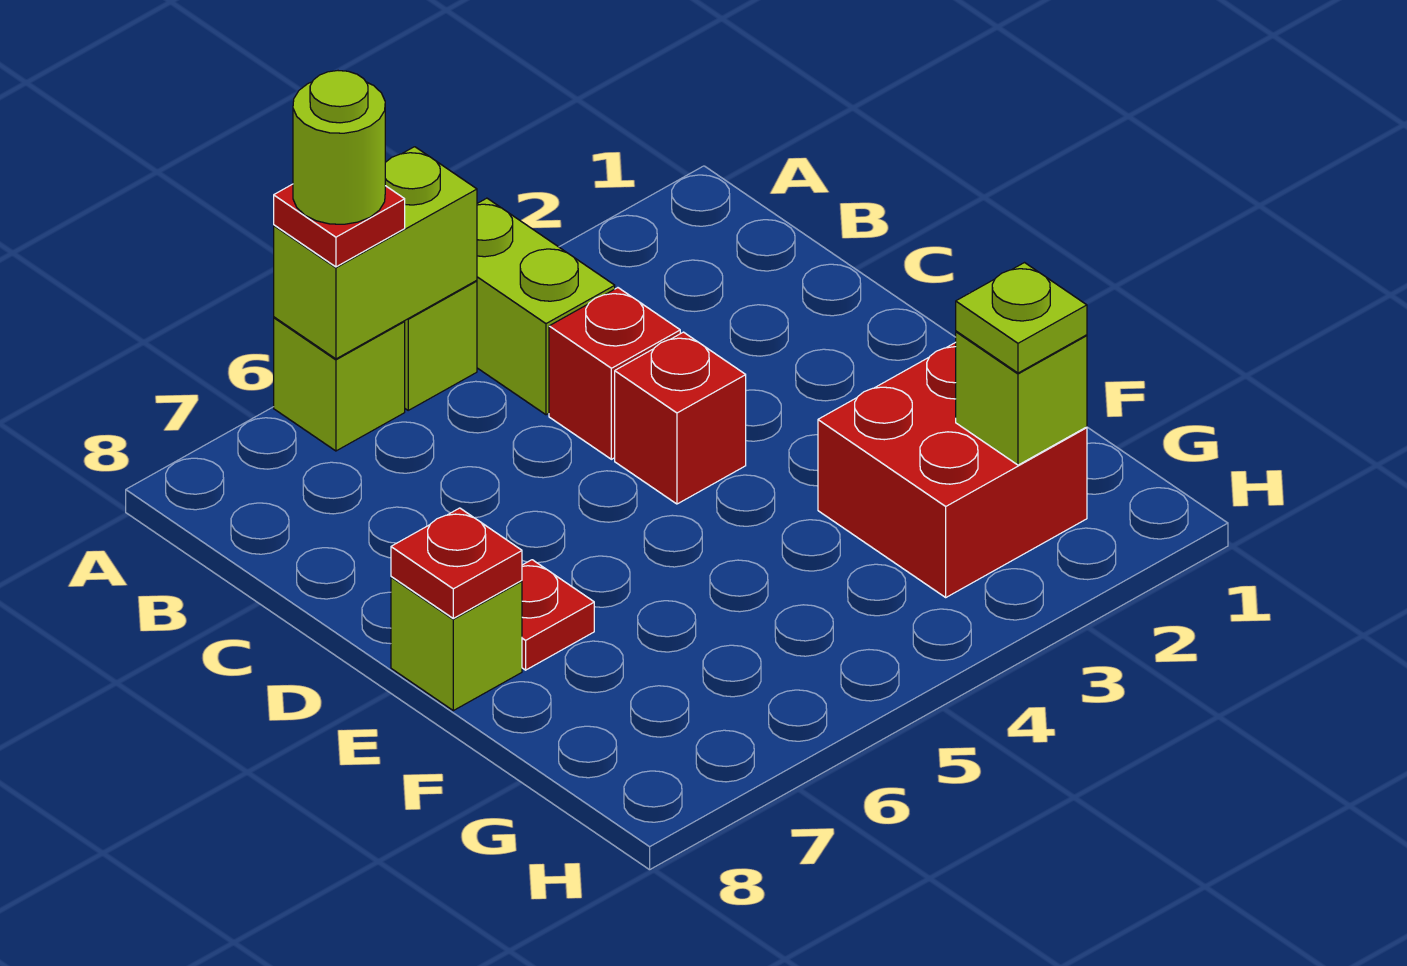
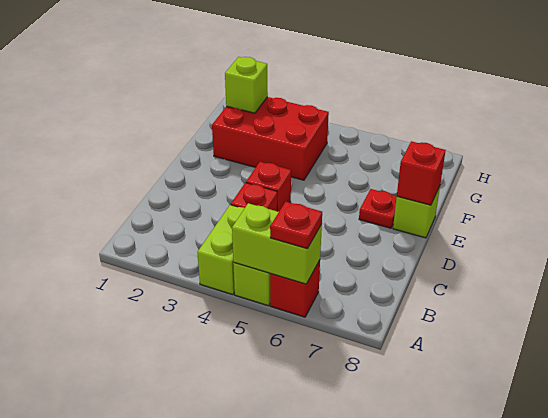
lime brick A6 level 1 -> red brick A6 level 1
lime round brick A6 level 4 -> none
red plate E8 level 2 -> red brick E8 level 2
red brick F2:G3 level 1 -> red brick F2:G4 level 1
lime plate G2 level 3 -> none

